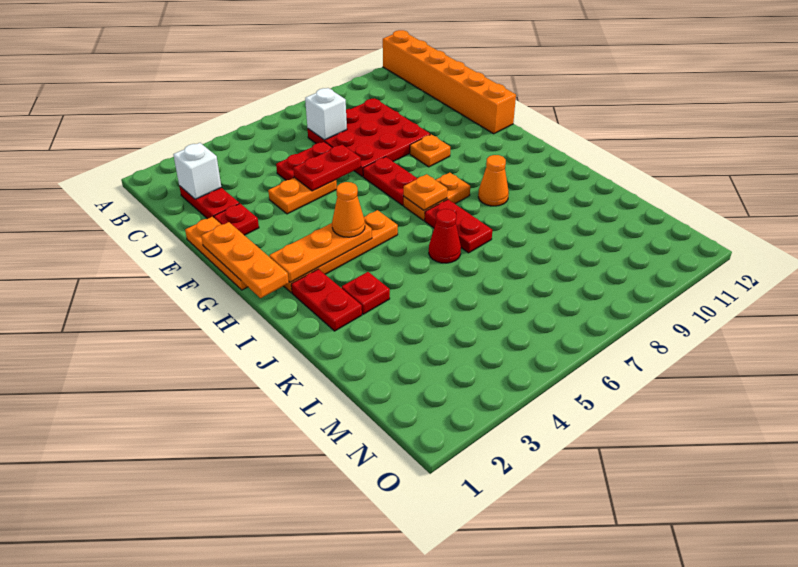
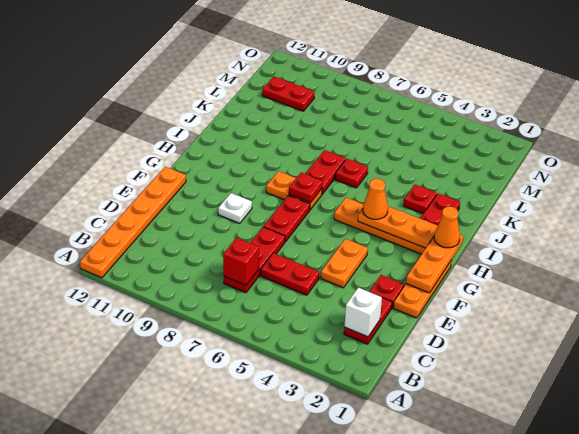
orange brick A12:F12 level 1 -> orange plate A12:F12 level 1
red plate C7:E9 level 1 -> red plate C7:E7 level 1
white brick C7 level 2 -> red brick C7 level 2
orange plate E4:E5 level 1 -> orange plate E4:F4 level 1
red plate E5:E6 level 2 -> red plate M10:M11 level 1
orange plate F9 level 1 -> white plate F9 level 1
orange plate H7 level 2 -> red plate H7 level 2
orange cone I9 level 1 -> orange cone H1 level 3
red cone J6 level 1 -> red plate J6 level 1

